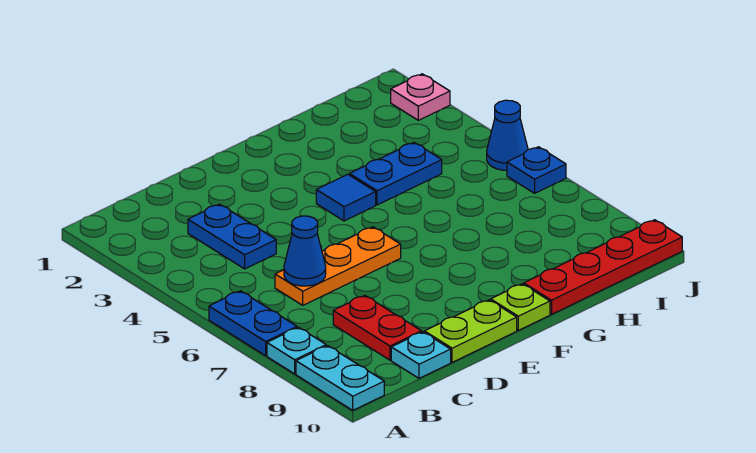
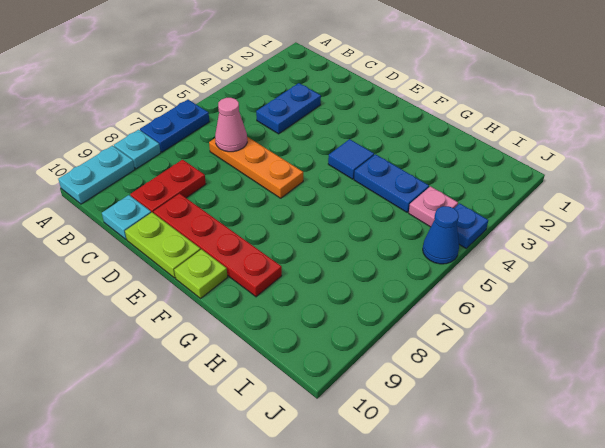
blue cone C6 level 2 -> pink cone C6 level 2
red plate G10:J10 level 1 -> red plate D9:G9 level 1
pink plate J2 level 1 -> pink plate I4 level 1
blue plate J6 level 1 -> blue plate J4 level 1

